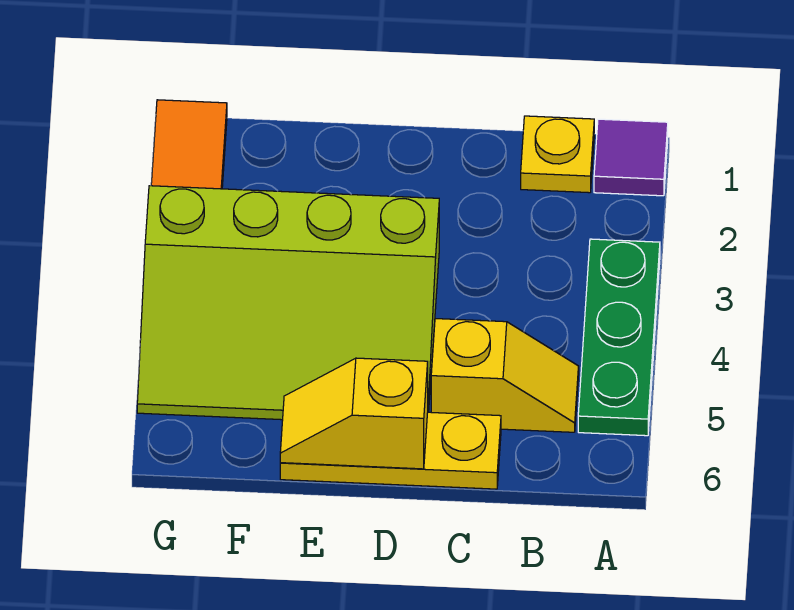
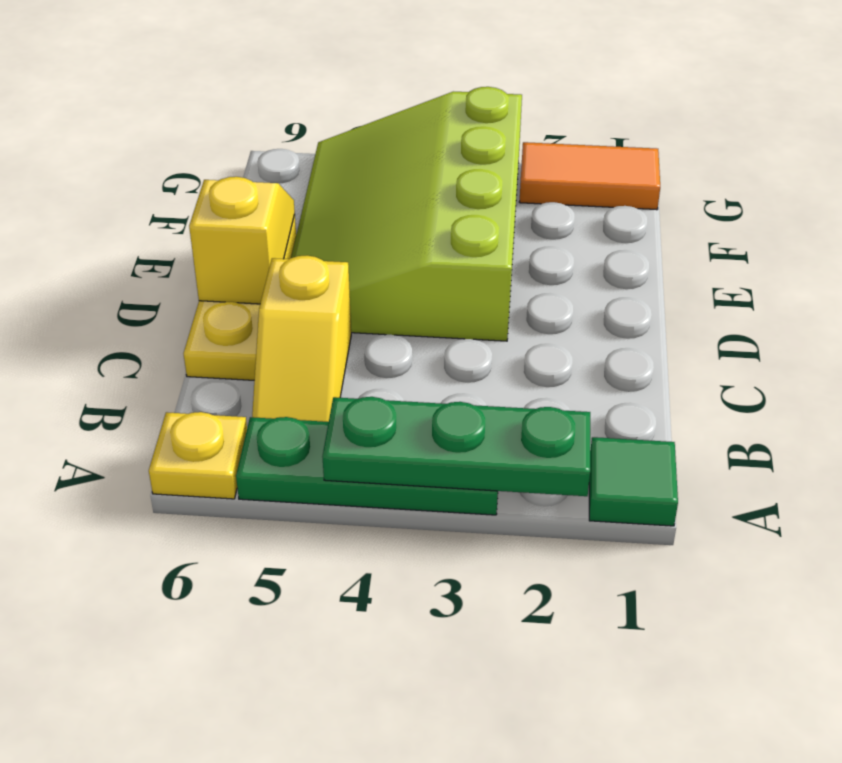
purple tile A1 level 1 -> green tile A1 level 1
none -> green plate A2:A4 level 2
yellow plate B1 level 1 -> yellow plate A6 level 1

